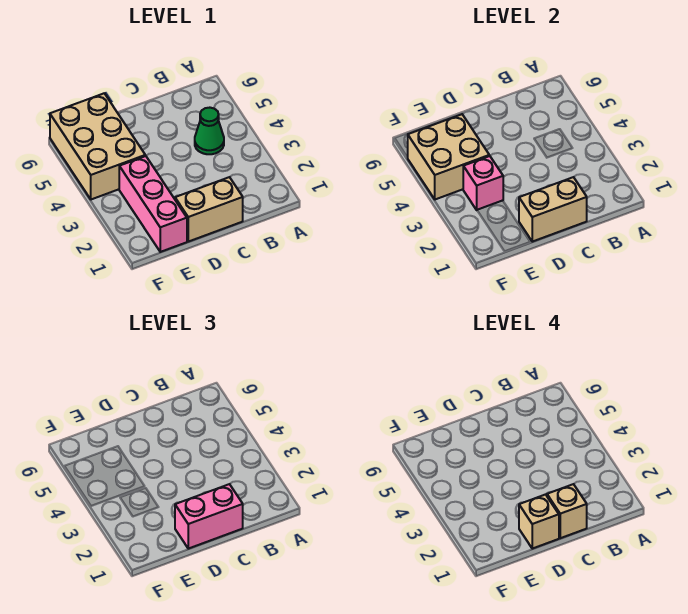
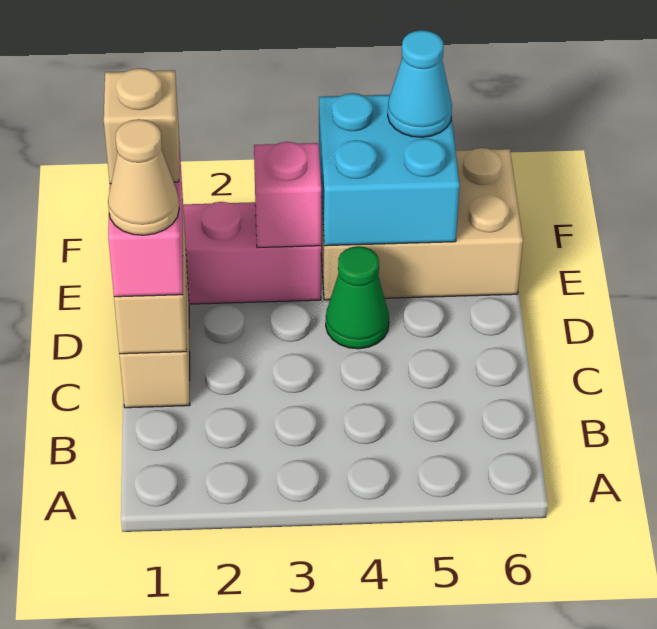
green cone B4 level 1 -> green cone D4 level 1
tan brick C1 level 4 -> tan cone C1 level 4
tan brick E4:F5 level 2 -> cyan brick E4:F5 level 2
none -> cyan cone F5 level 3

